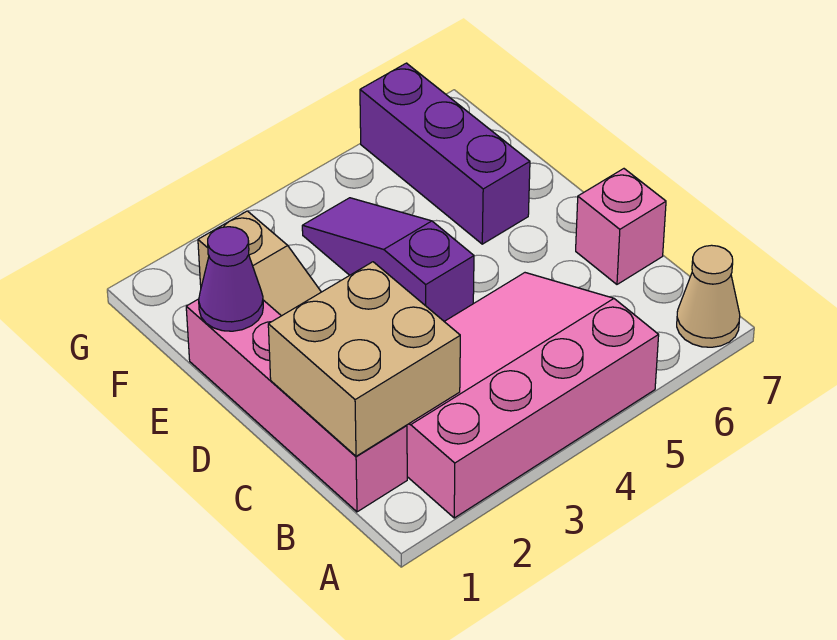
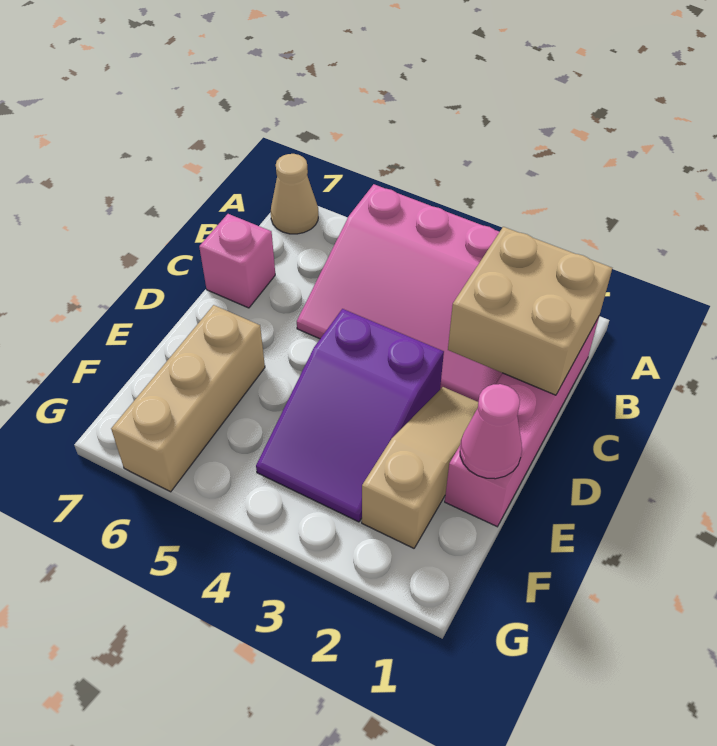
purple slope D4:F4 level 1 top D -> purple slope D3:F4 level 1 top D
purple cone E1 level 2 -> pink cone E1 level 2
purple brick E6:G6 level 1 -> tan brick E6:G6 level 1

